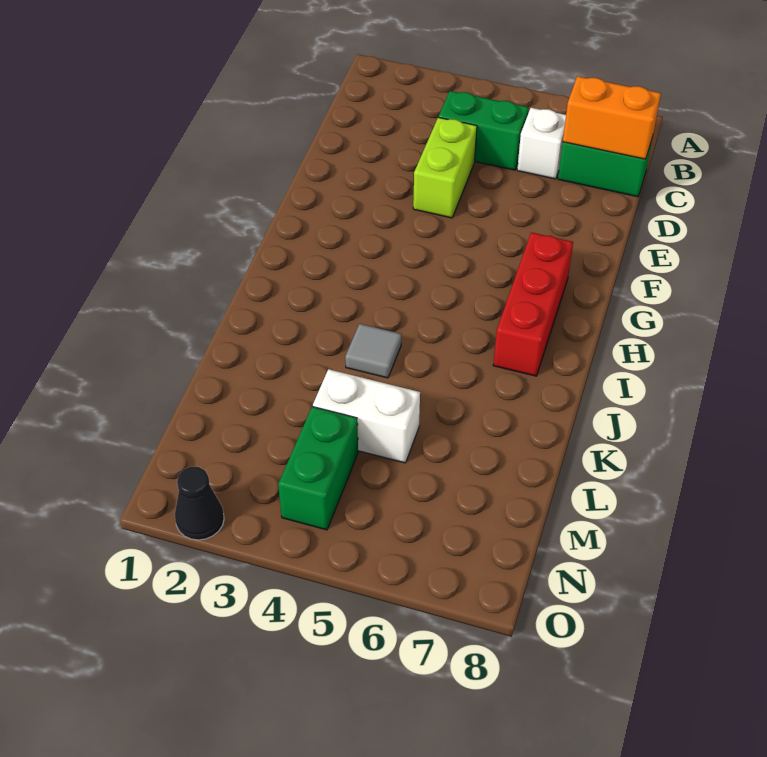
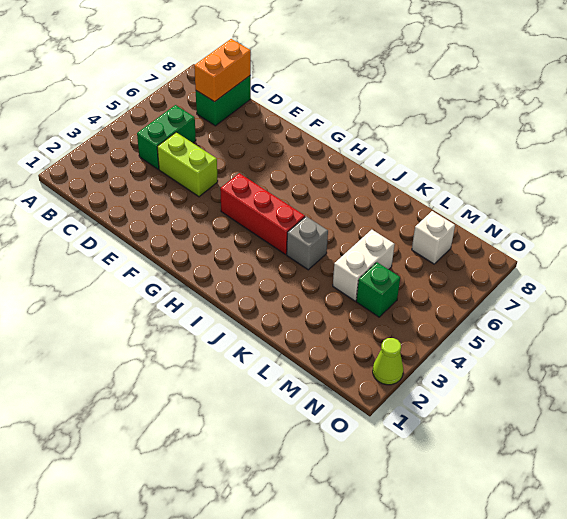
white brick C6 level 1 -> white brick M7 level 1
red brick G7:I7 level 1 -> red brick G4:I4 level 1
grey tile J4 level 1 -> grey brick J4 level 1
green brick M4:N4 level 1 -> green brick M4 level 1
black cone O2 level 1 -> lime cone O2 level 1

